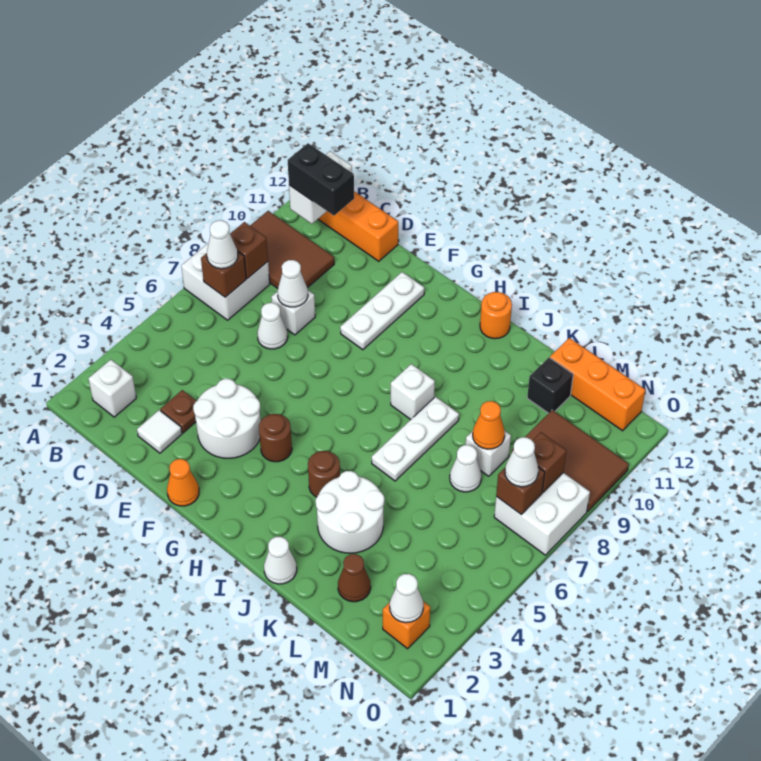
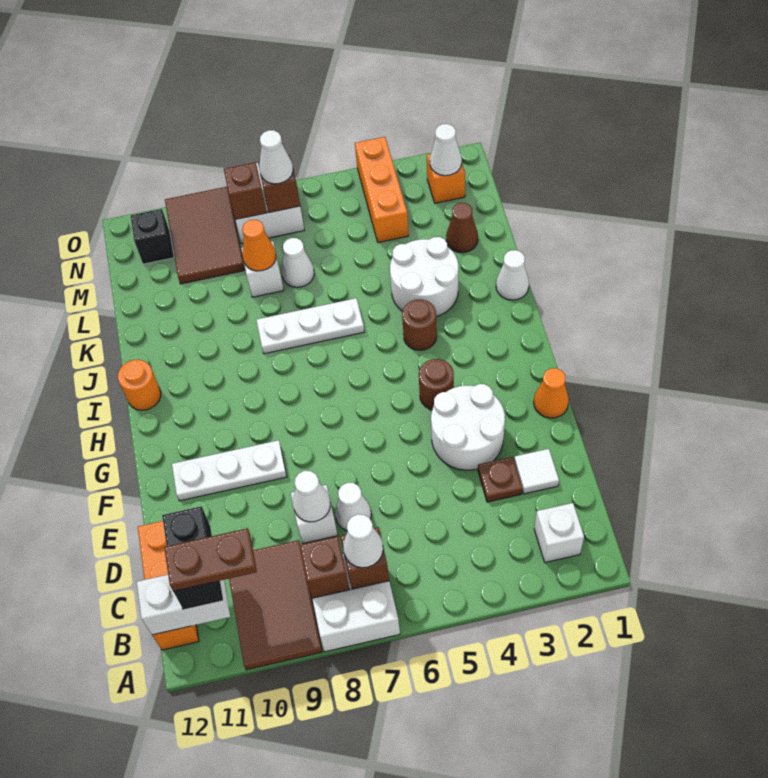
none -> brown plate B10:B11 level 4
white brick I8 level 1 -> none
black brick L11 level 1 -> black brick N11 level 1
orange brick L12:N12 level 1 -> orange brick M4:O4 level 1

